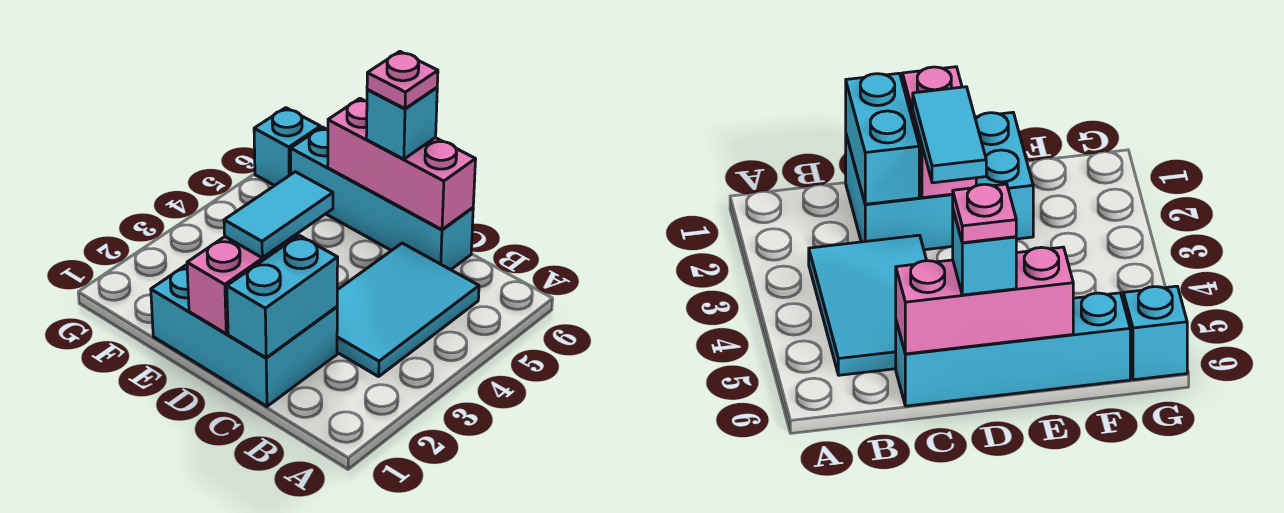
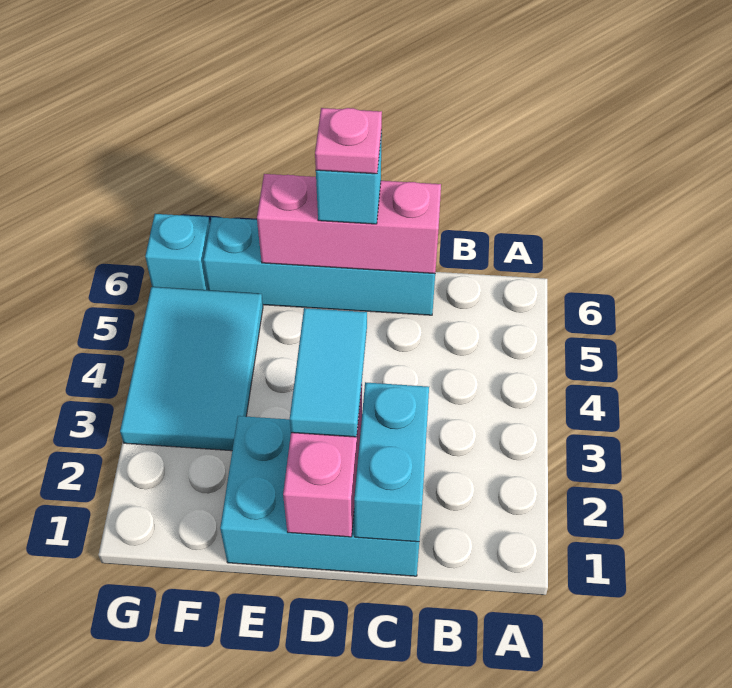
cyan tile B3:C5 level 1 -> cyan tile F3:G5 level 1

